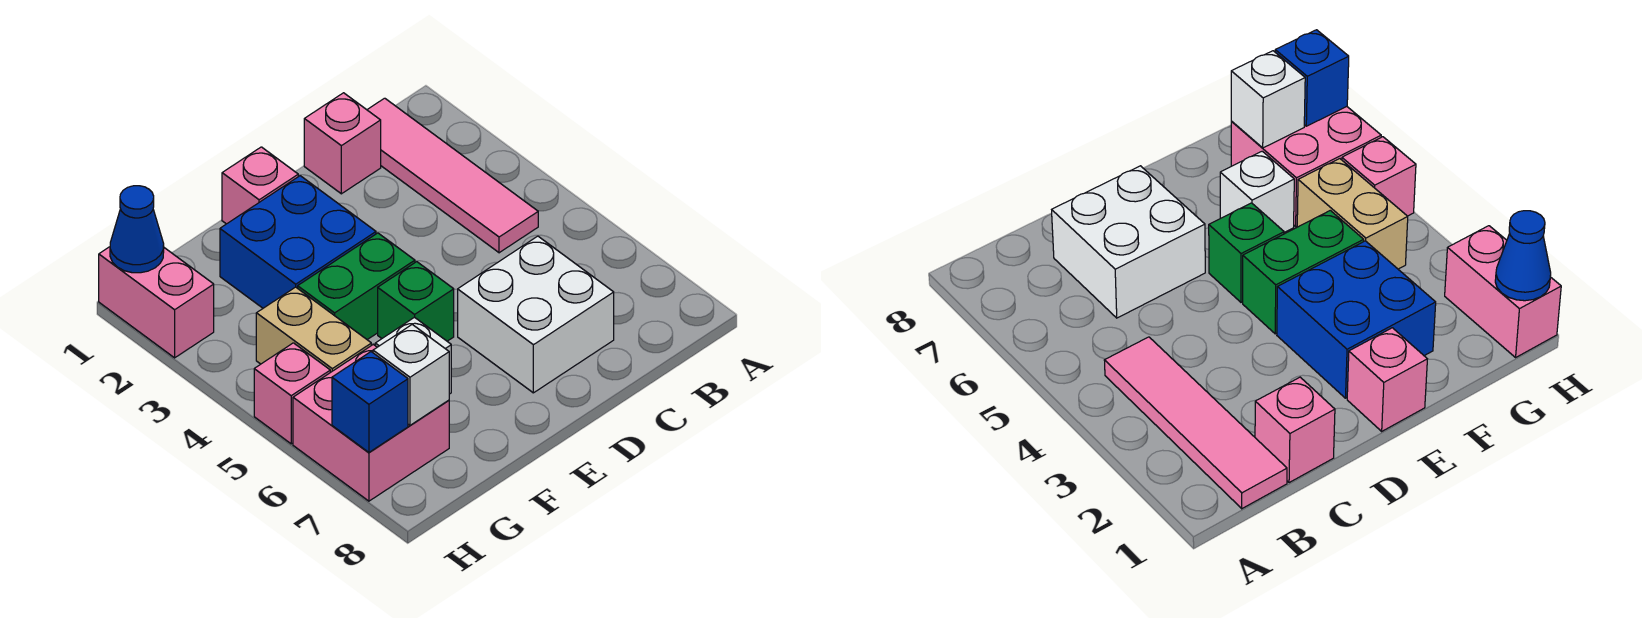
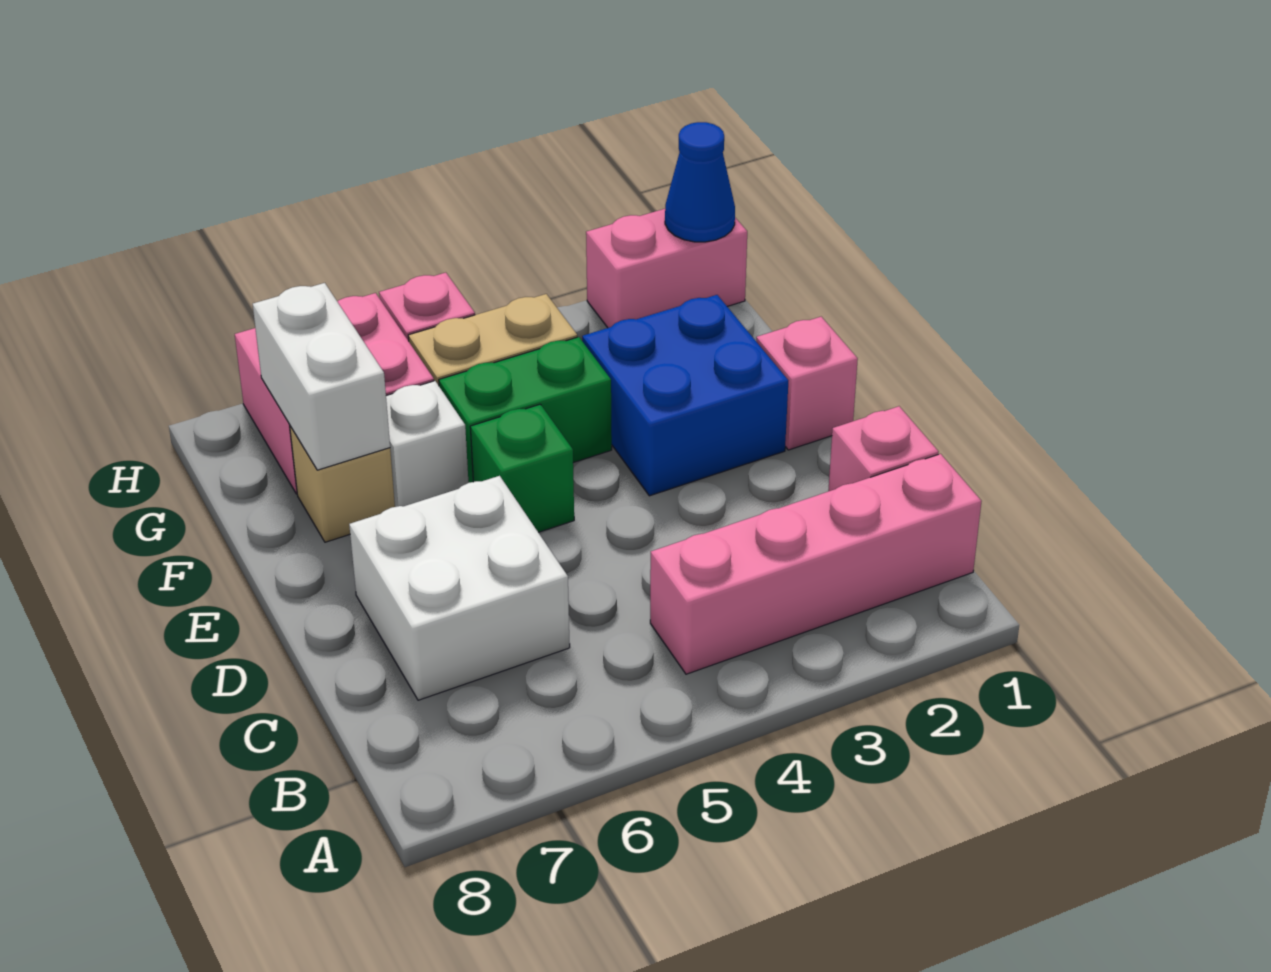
pink tile B1:B4 level 1 -> pink brick B1:B4 level 1
green brick E4:F4 level 1 -> green brick F4:F5 level 1
none -> tan brick F7 level 1
white brick G7 level 2 -> white brick F7:G7 level 2
blue brick H7 level 2 -> none

